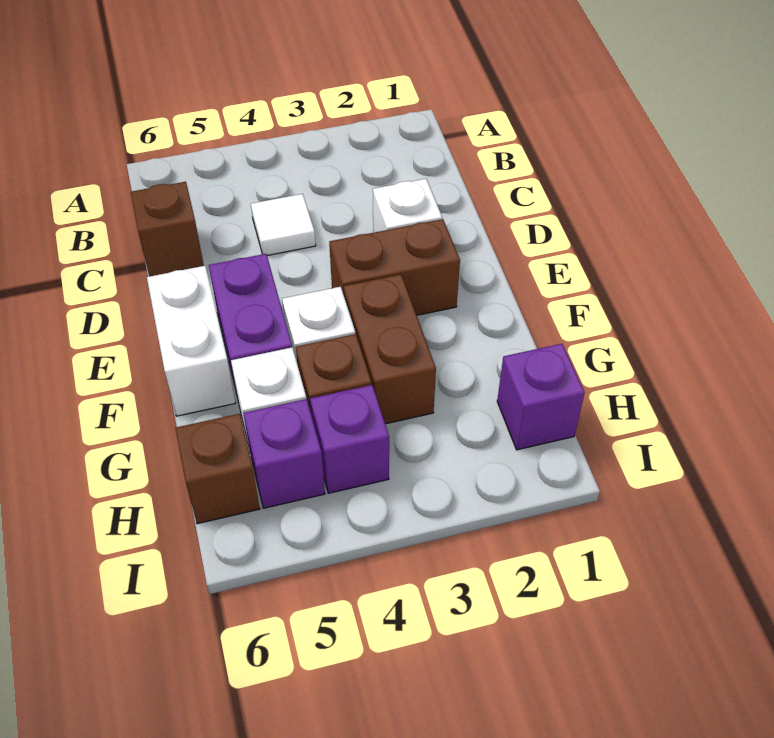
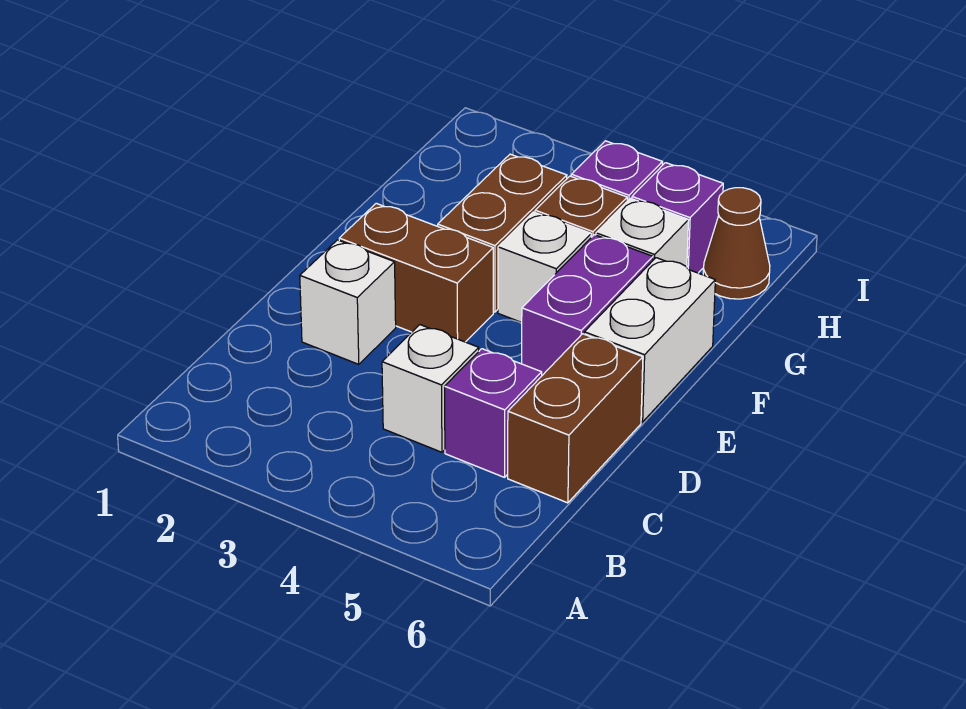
white tile C4 level 1 -> white brick C4 level 1
brown brick C6 level 1 -> brown brick C6:D6 level 1
purple brick H1 level 1 -> purple brick C5 level 1
brown brick H6 level 1 -> brown cone H6 level 1

